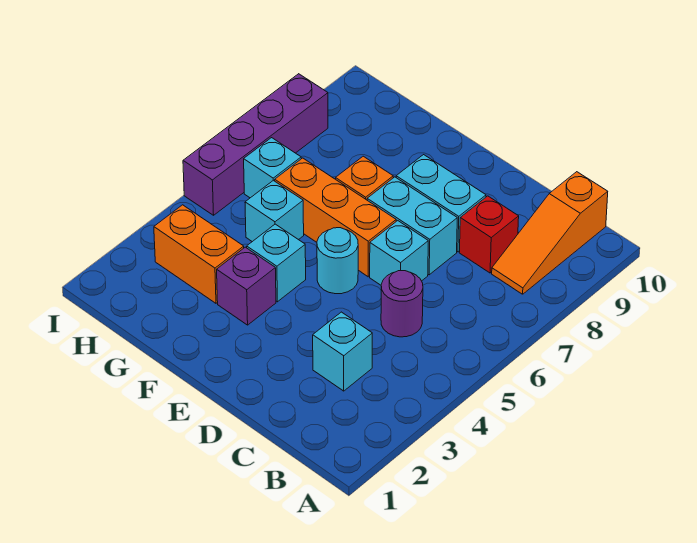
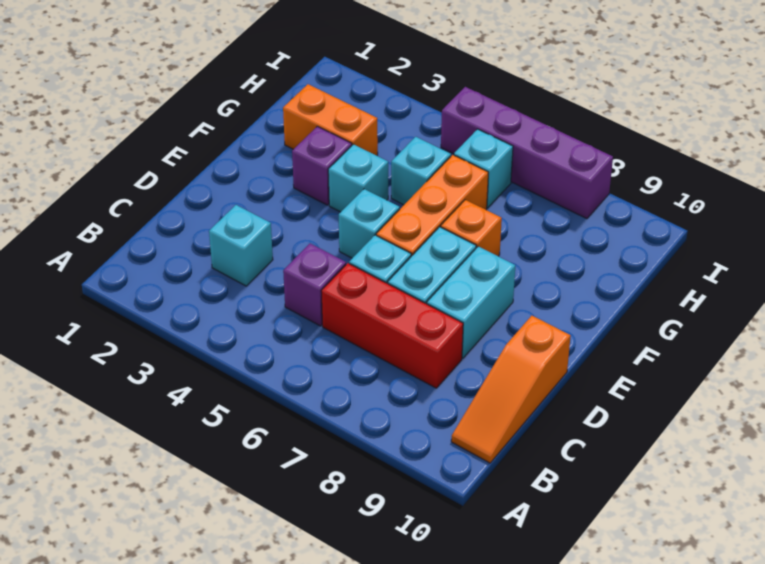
orange slope B8:B10 level 1 top 10 -> orange slope B10:D10 level 1 top D
purple round brick C5 level 1 -> purple brick C5 level 1
red brick C8 level 1 -> red brick C6:C8 level 1
cyan round brick E5 level 1 -> cyan brick E5 level 1
orange brick G3:H3 level 1 -> orange brick G2:G3 level 1

